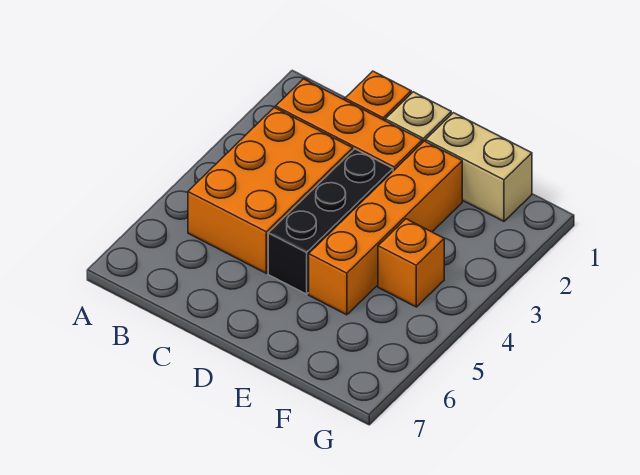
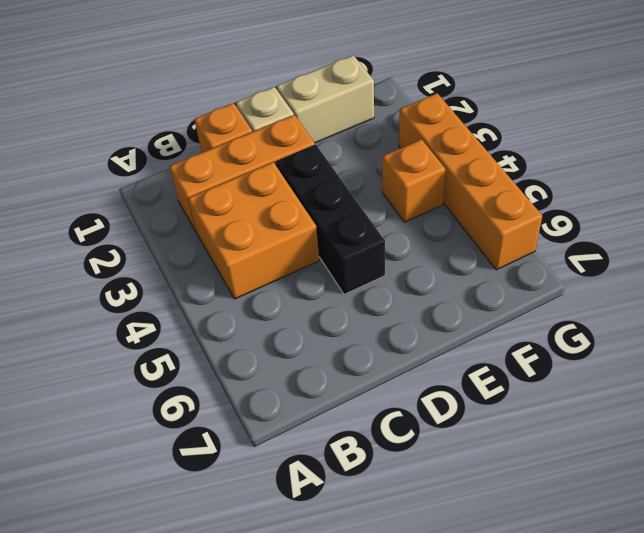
orange brick B3:C5 level 1 -> orange brick B3:C4 level 1
orange brick E2:E5 level 1 -> orange brick G3:G6 level 1

